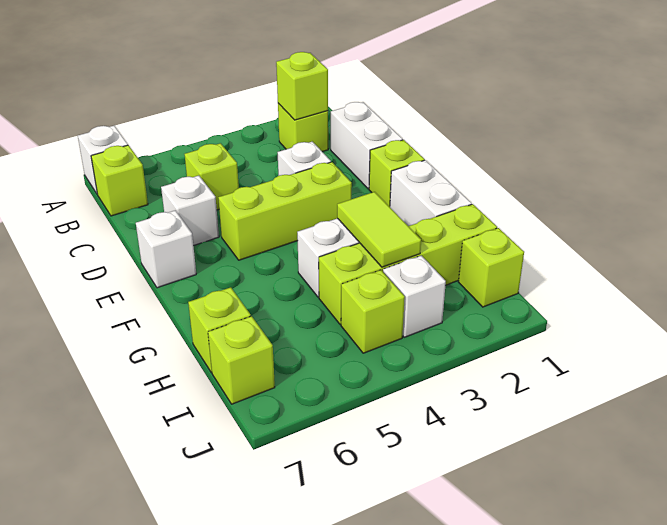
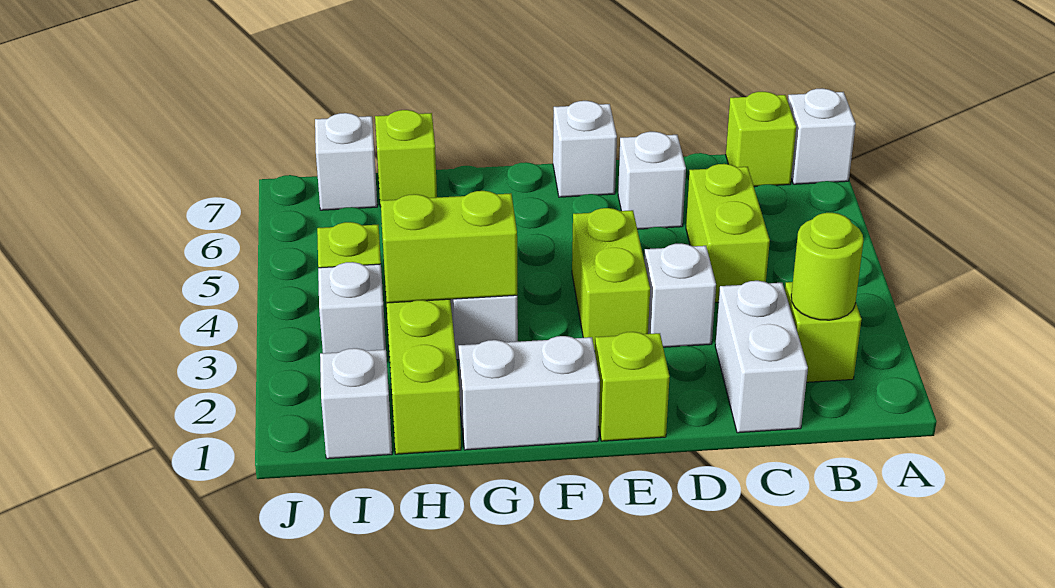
lime brick B2 level 2 -> lime round brick B2 level 2
white brick C1:D1 level 1 -> white brick C1:C2 level 1
lime brick C5 level 1 -> lime brick C4:C5 level 1
lime brick E3:E5 level 1 -> lime brick E3:E4 level 1
lime tile G3:H3 level 2 -> lime brick G3:H3 level 2
lime brick I1 level 1 -> white brick I1 level 1
lime brick I7 level 1 -> white brick I7 level 1

